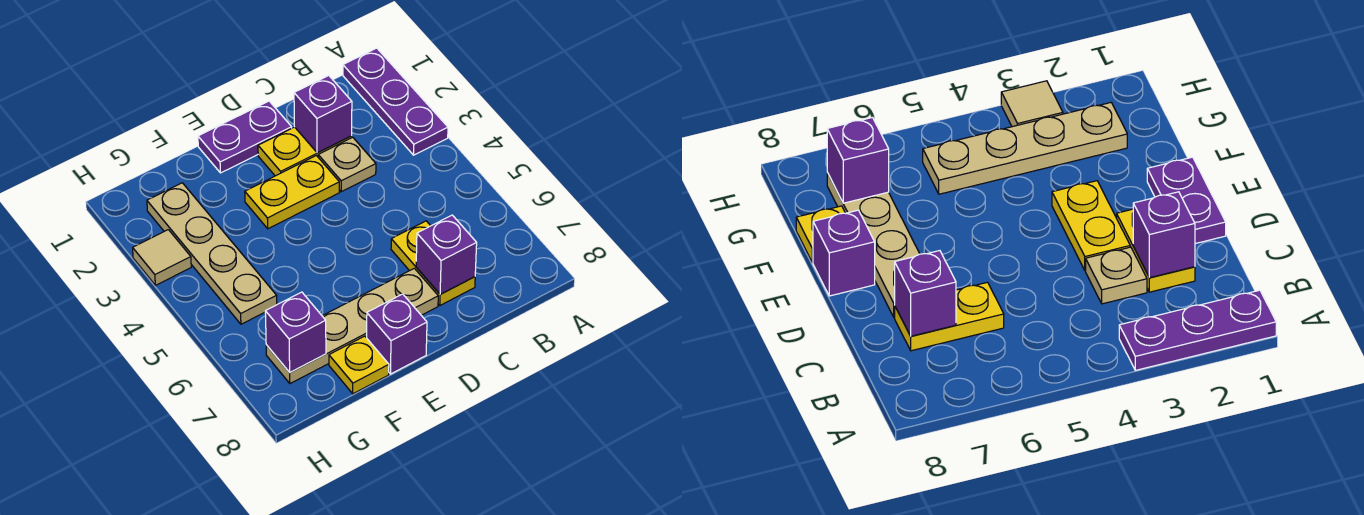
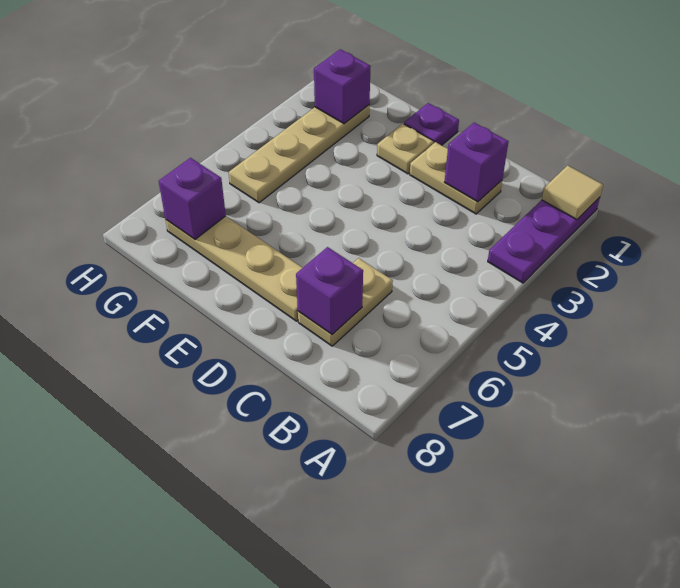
yellow plate C2:D2 level 1 -> tan plate C2:D2 level 1
tan plate C3 level 1 -> tan plate E2 level 1
yellow plate C6:C7 level 1 -> tan plate C6:C7 level 1
purple plate D1:E1 level 1 -> purple plate E1 level 1
yellow plate D3:E3 level 1 -> none
purple brick E8 level 1 -> purple brick G2 level 2
yellow plate F8 level 1 -> none
tan tile H3 level 1 -> tan tile A1 level 2

